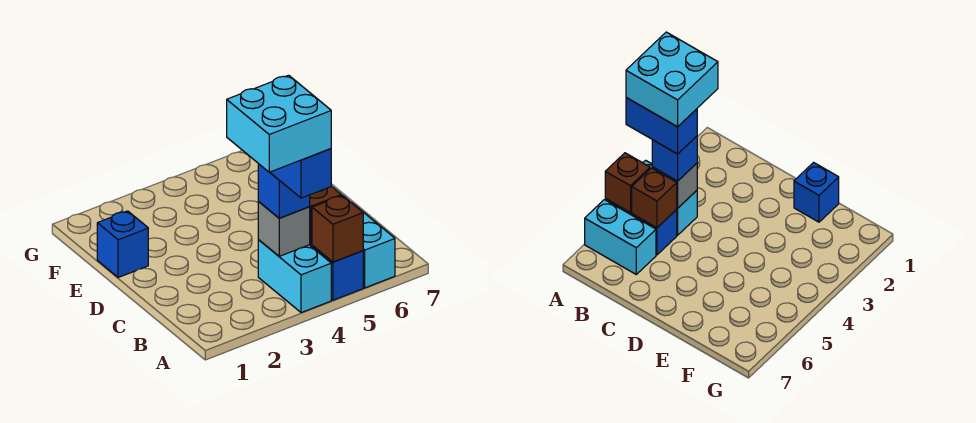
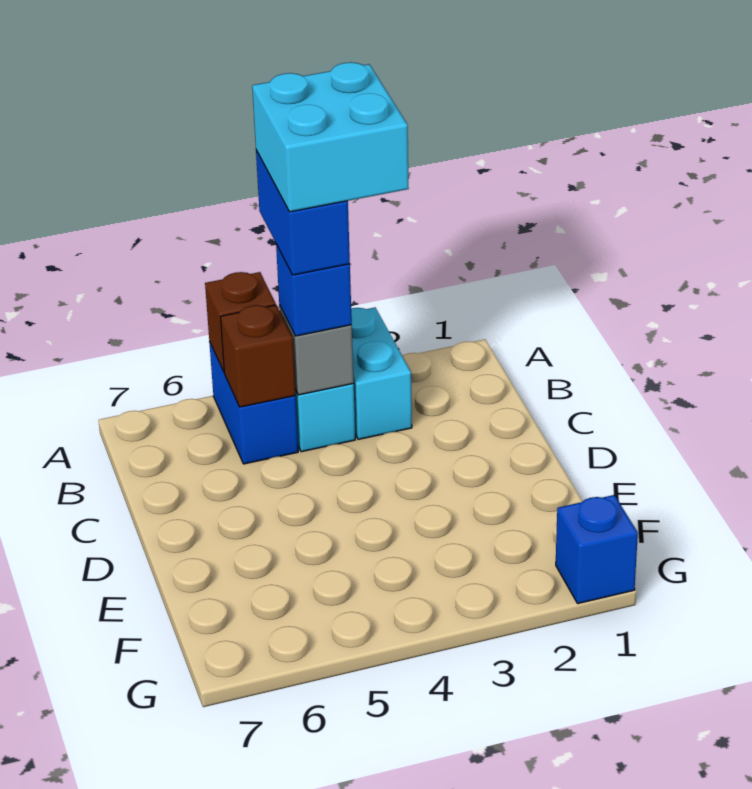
cyan brick A6:B6 level 1 -> cyan brick A3:B3 level 1
blue brick E1 level 1 -> blue brick G1 level 1

